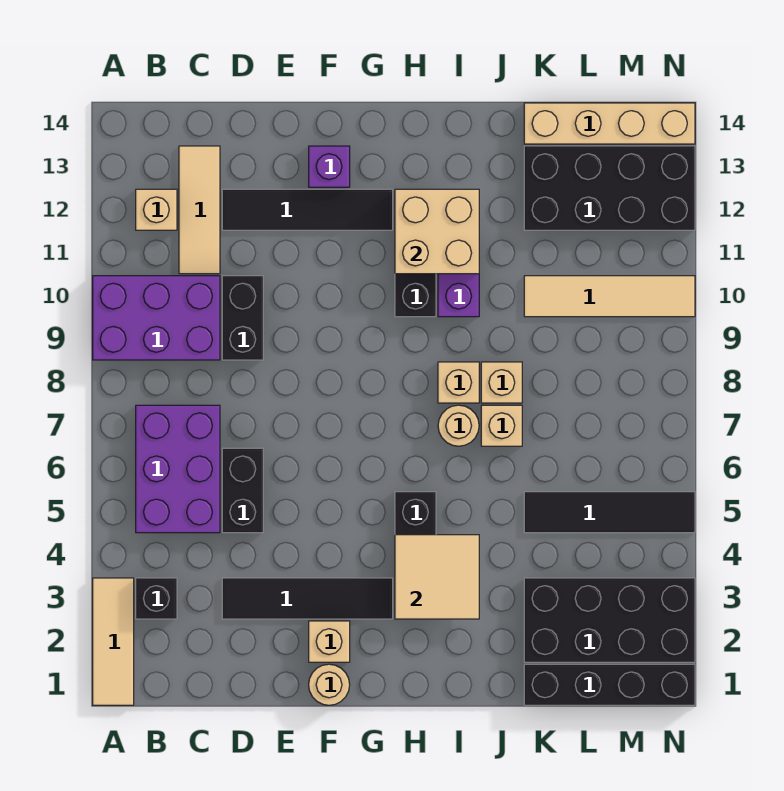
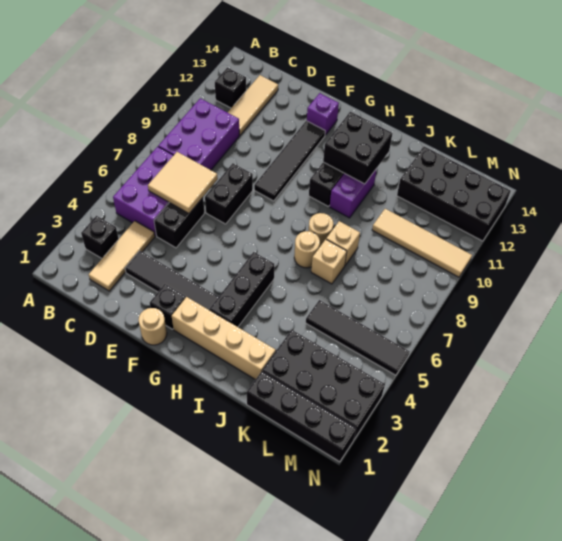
tan tile A1:A3 level 1 -> tan tile C2:C4 level 1
purple brick A9:C10 level 1 -> purple brick B8:C10 level 1
tan brick B12 level 1 -> black brick B12 level 1
black brick D9:D10 level 1 -> black brick E7:E8 level 1
black tile D12:G12 level 1 -> black tile F9:F12 level 1
tan brick F2 level 1 -> black brick F2 level 1
tan tile H3:I4 level 2 -> tan tile C6:D7 level 2
tan brick H11:I12 level 2 -> black brick H11:I12 level 2
tan brick I8 level 1 -> tan round brick I8 level 1
tan brick K14:N14 level 1 -> tan brick G2:J2 level 1

